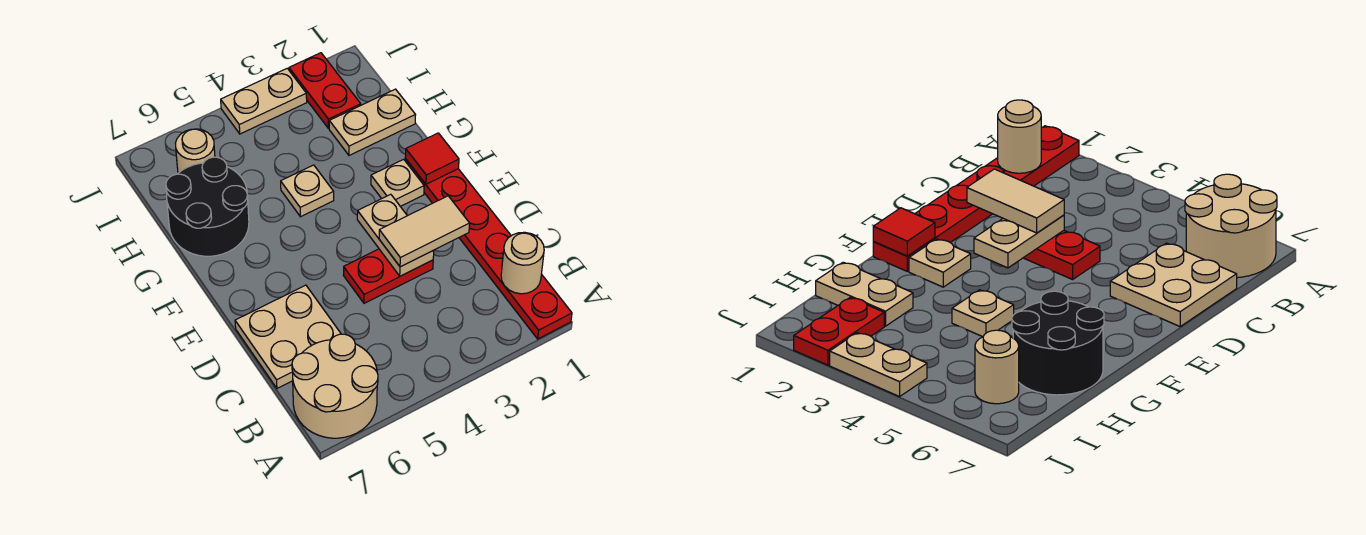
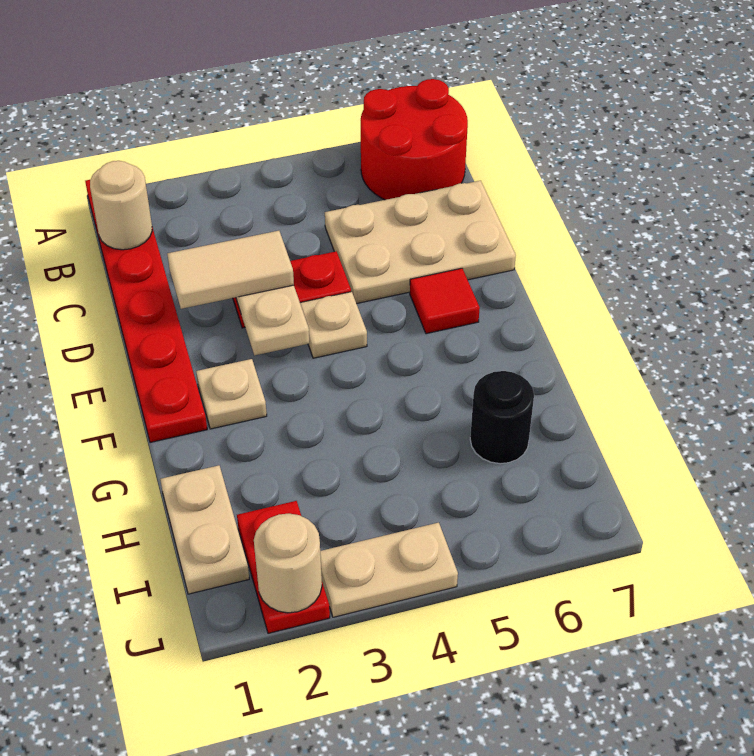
tan round brick A6:B7 level 1 -> red round brick A6:B7 level 1
tan plate C6:D7 level 1 -> tan plate C5:D7 level 1
red tile F1 level 2 -> red tile E6 level 1
tan plate G4 level 1 -> tan plate E4 level 1
black round brick G6:H7 level 1 -> black round brick H6 level 1
tan plate H1:H2 level 1 -> tan plate H1:I1 level 1
tan round brick I6 level 1 -> tan round brick J2 level 2

